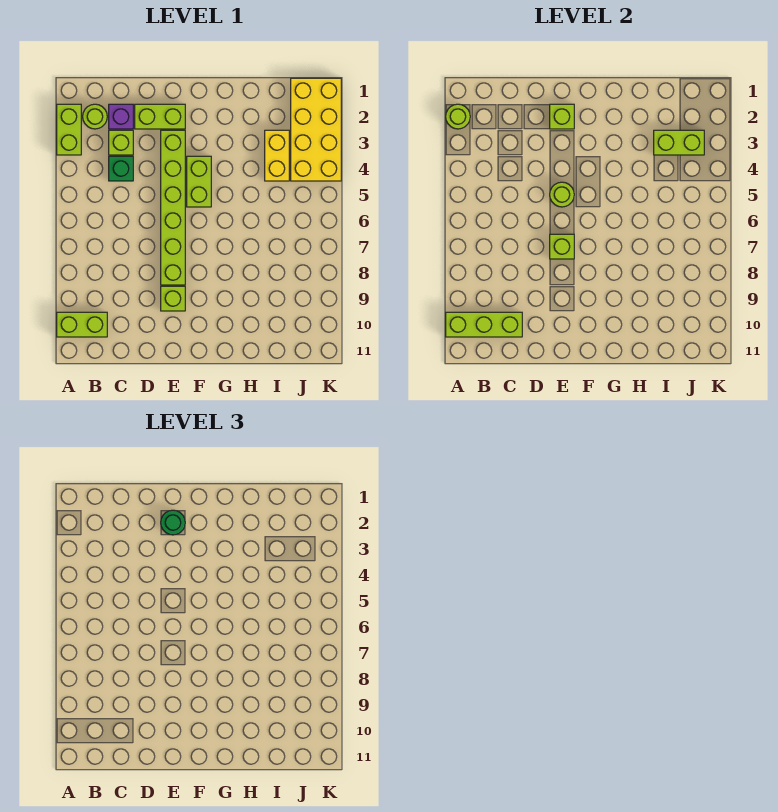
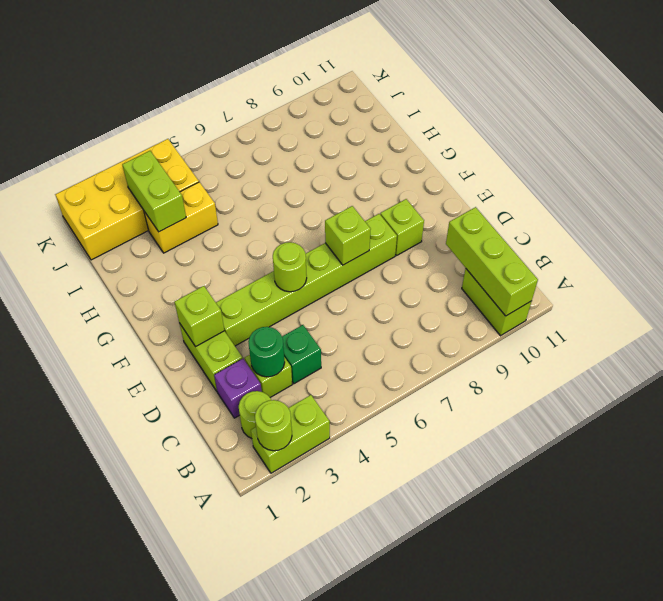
green round brick E2 level 3 -> green round brick C3 level 2
lime brick F4:F5 level 1 -> none

